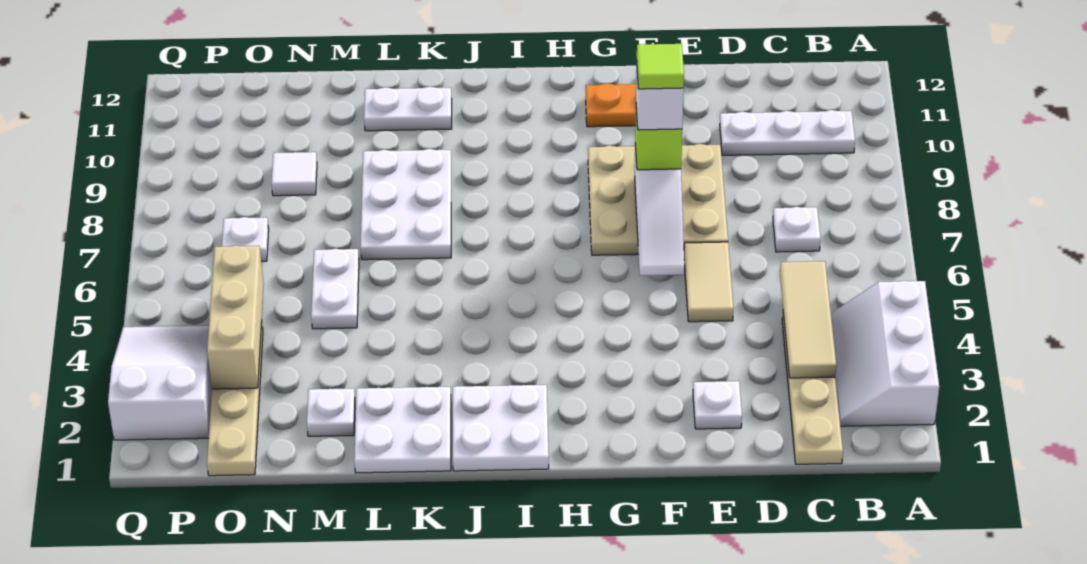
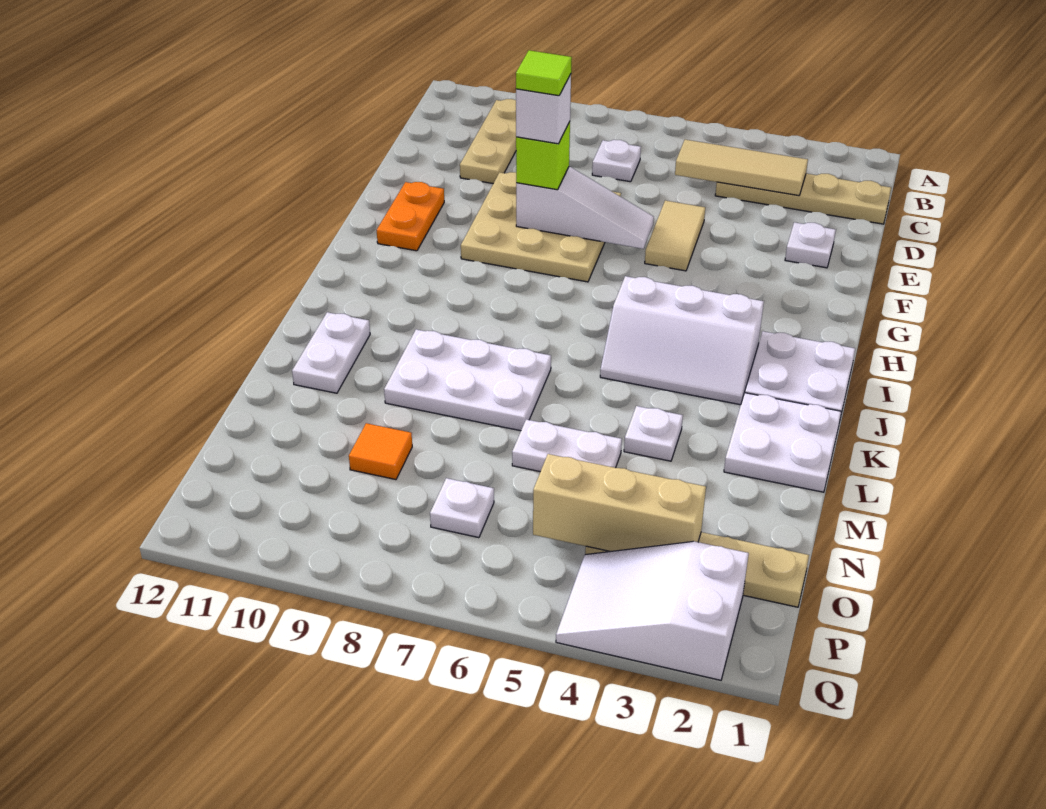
white slope A2:B4 level 1 top A -> white slope I3:J5 level 1 top I
white plate B10:D10 level 1 -> tan plate B10:D10 level 1
tan tile E5:E6 level 1 -> tan tile E5:F5 level 1
white plate M2 level 1 -> white plate L4 level 1
white tile N9 level 1 -> orange tile N9 level 1

